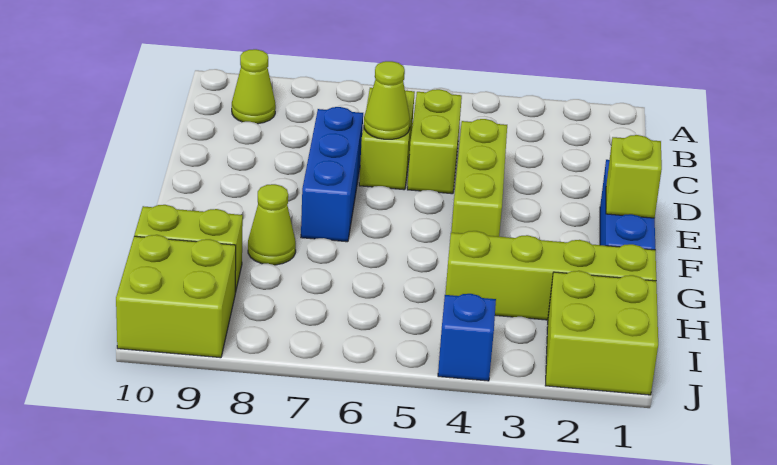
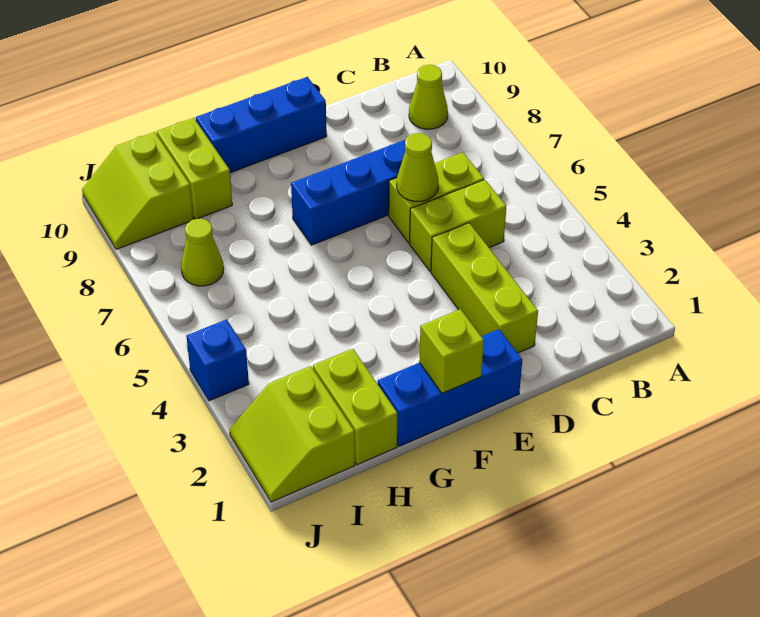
lime brick D4:F4 level 1 -> lime brick D2:D4 level 1
none -> blue brick E10:G10 level 1
lime cone G8 level 1 -> lime cone I7 level 1
lime brick H1:H4 level 1 -> lime brick H1:H2 level 1
lime brick I1:J2 level 1 -> lime slope I1:J2 level 1 top I
lime brick I9:J10 level 1 -> lime slope I9:J10 level 1 top I

